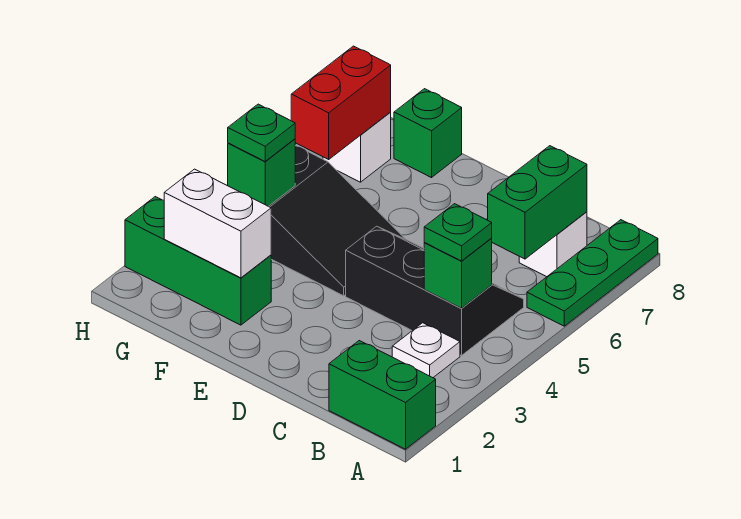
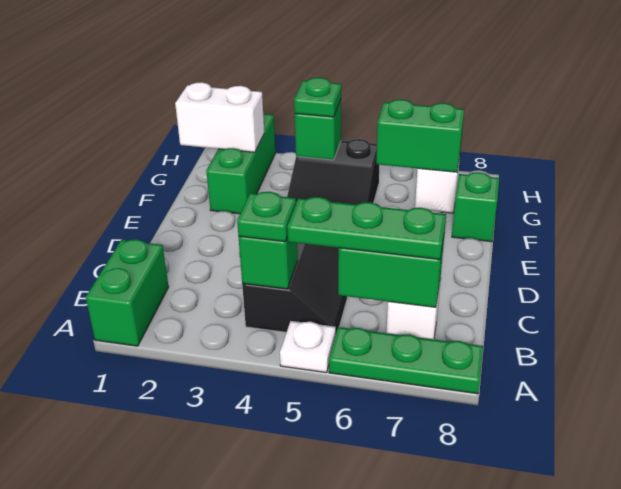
white plate B3 level 1 -> white plate A5 level 1
none -> green plate B5:B7 level 3
white brick F2:G2 level 2 -> white brick G1:G2 level 2
red brick G6:G7 level 2 -> green brick G6:G7 level 2

